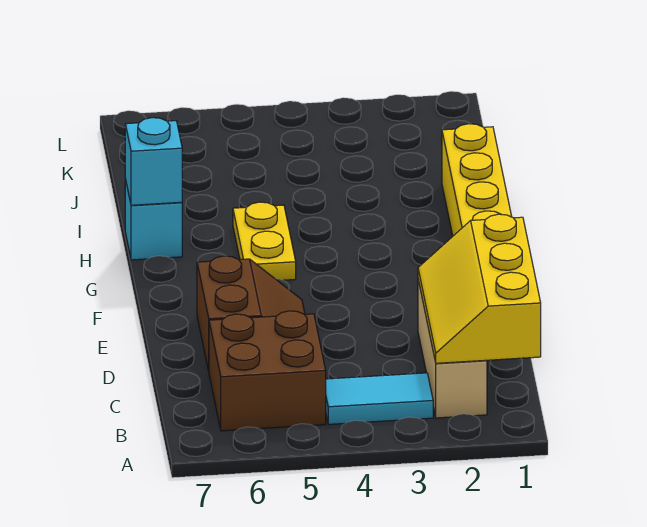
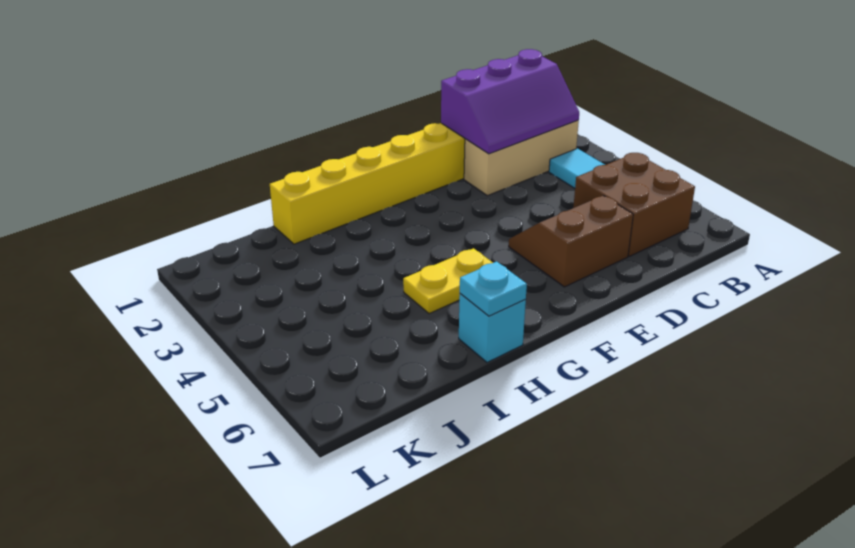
yellow slope B1:D2 level 2 top 1 -> purple slope B1:D2 level 2 top 1
cyan brick H7 level 2 -> cyan plate H7 level 2

